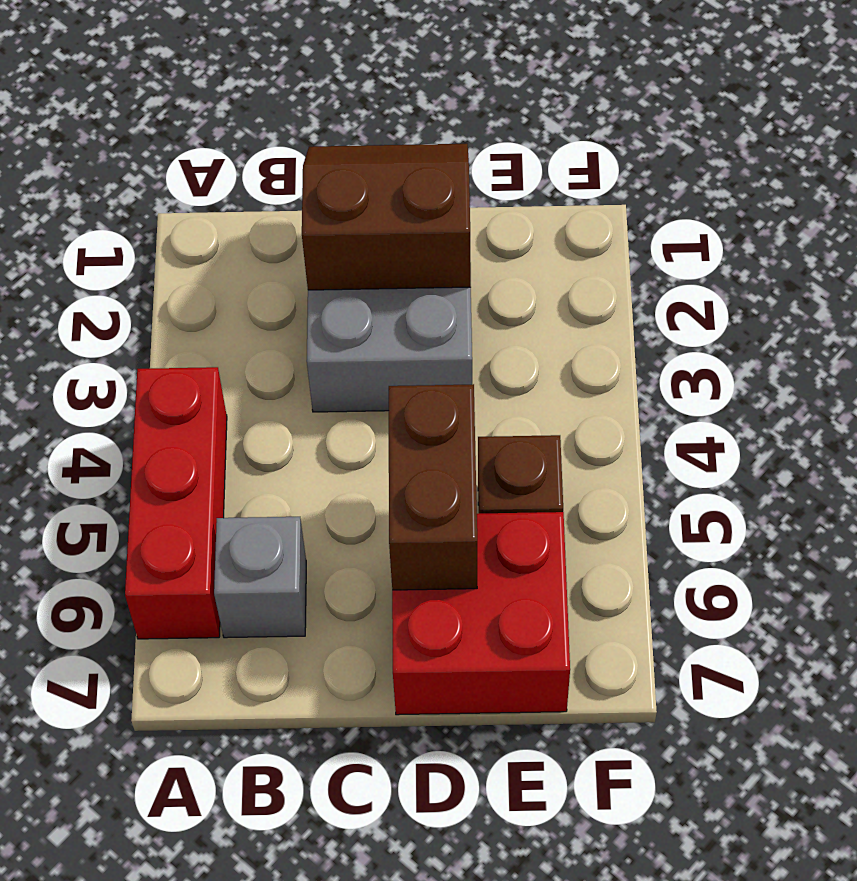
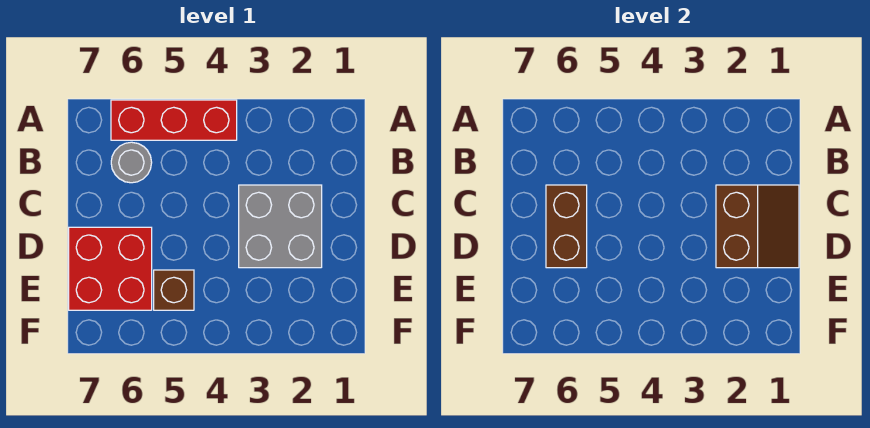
grey brick B6 level 1 -> grey round brick B6 level 1
brown brick D5:D6 level 2 -> brown brick C6:D6 level 2

